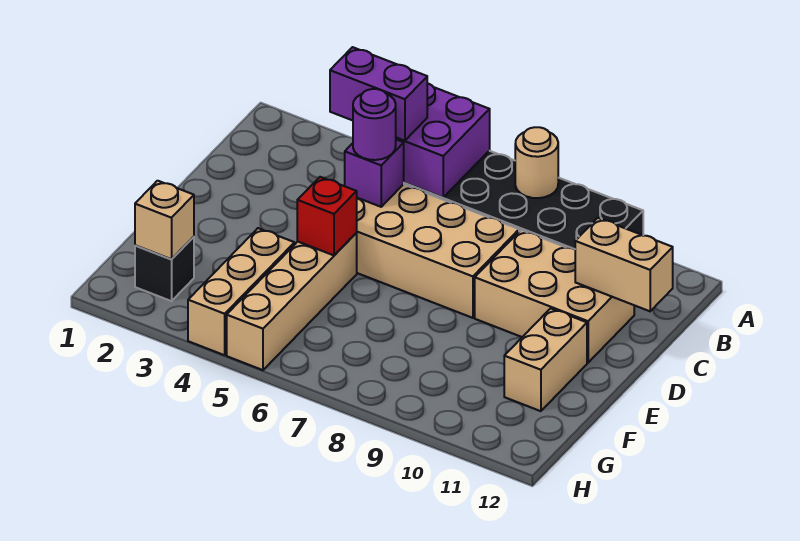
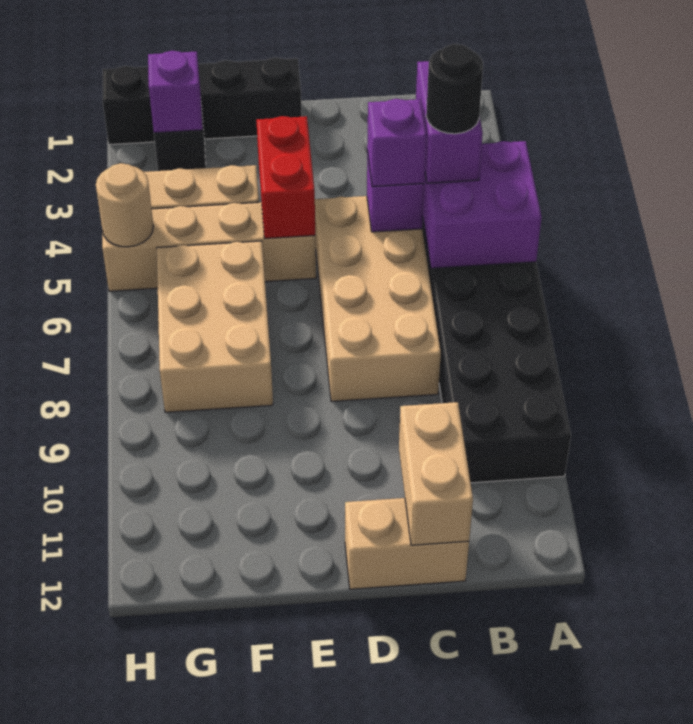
tan round brick A8 level 2 -> tan round brick H5 level 2
none -> black round brick B5 level 4
purple round brick C5 level 3 -> purple brick C5 level 3
tan brick C9:D11 level 1 -> tan brick F6:G8 level 1
none -> black brick E1:H1 level 1
red brick E5 level 2 -> red brick E4:E5 level 2
tan brick E11:F11 level 1 -> tan brick C12:D12 level 1
tan brick G2 level 2 -> purple brick G2 level 2

